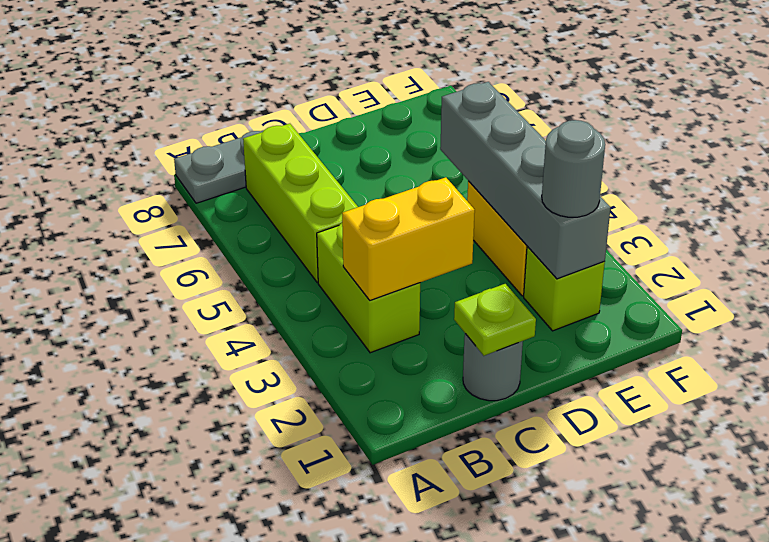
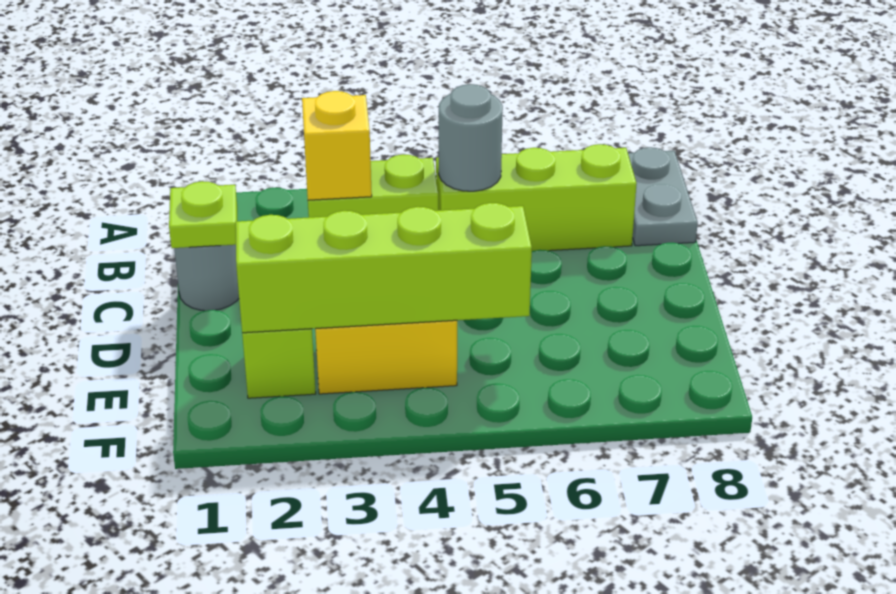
yellow brick B3:C3 level 2 -> yellow brick B3 level 2
grey brick E2:E5 level 2 -> lime brick E2:E5 level 2
grey round brick E2 level 3 -> grey round brick B5 level 2

